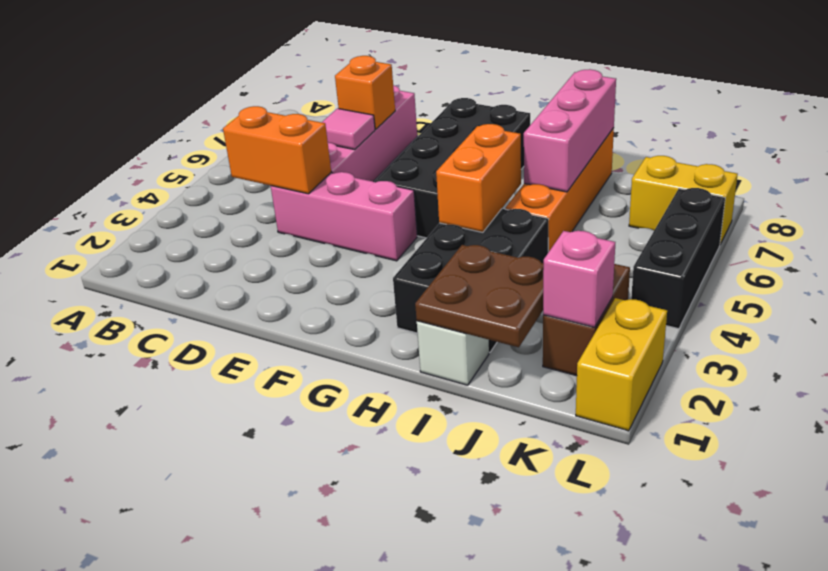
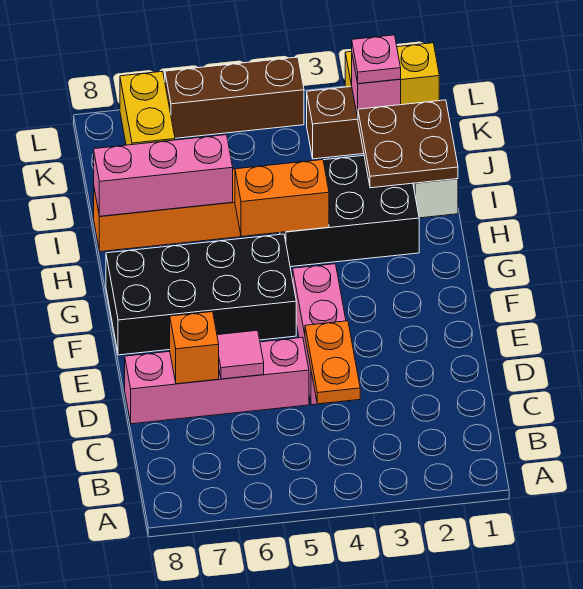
orange brick C4:D4 level 2 -> orange plate C4:D4 level 2
none -> pink plate K2 level 3
black brick L4:L6 level 1 -> brown brick L4:L6 level 1

